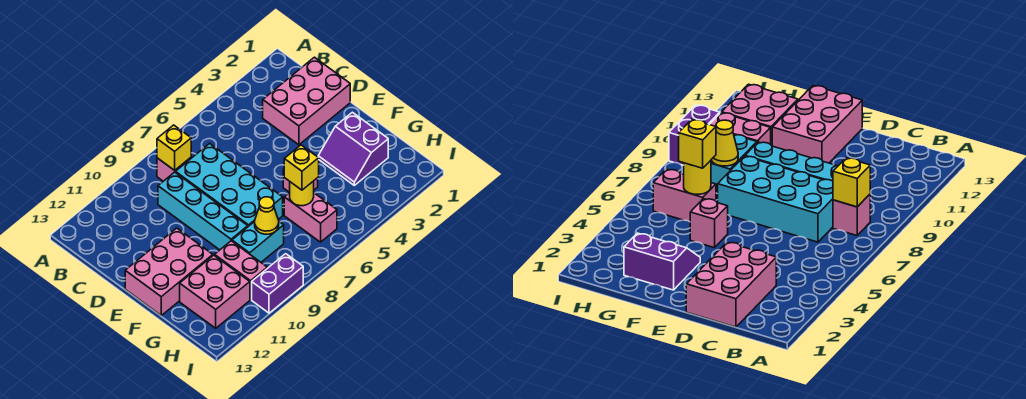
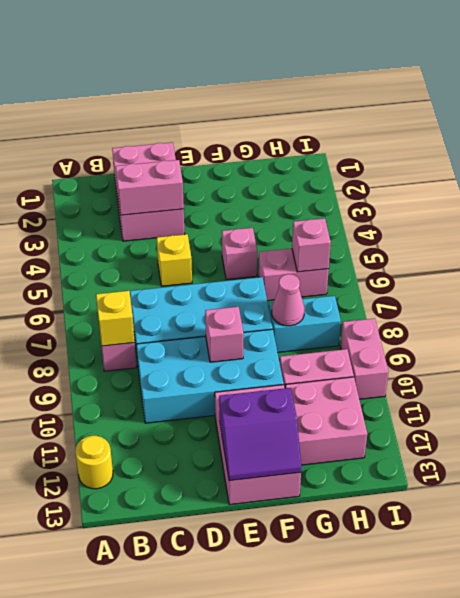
none -> pink brick C3:D3 level 2
cyan brick C9:F9 level 1 -> cyan brick C9:F10 level 1
none -> pink brick E9 level 2
purple slope F2:G3 level 1 top 2 -> purple slope E12:F13 level 2 top 12
yellow round brick G6 level 2 -> yellow round brick A12 level 1
yellow brick G6 level 3 -> yellow brick D5 level 1
cyan brick G8:G9 level 1 -> cyan brick G8:H8 level 1
yellow cone G8 level 2 -> pink cone G8 level 2
none -> pink brick H6 level 2
purple brick I9:I10 level 1 -> pink brick I9:I10 level 1

